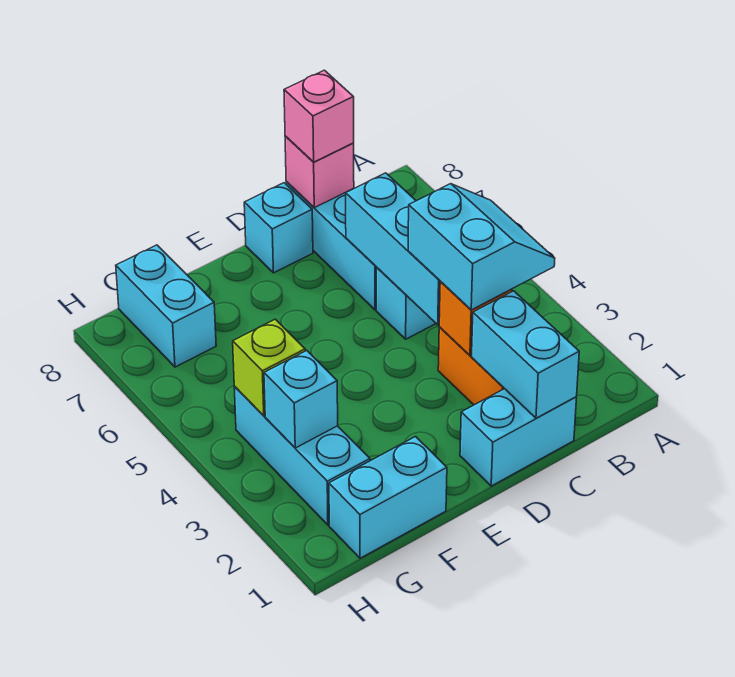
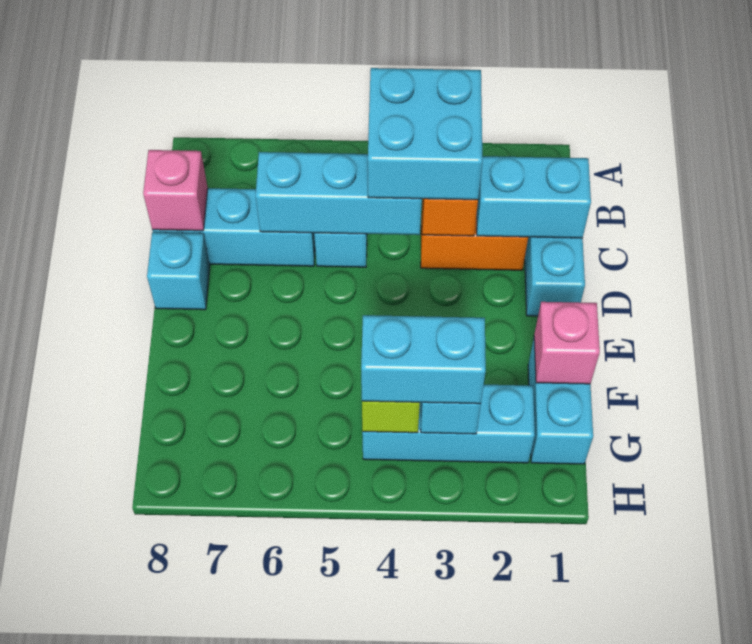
cyan slope B3:C4 level 3 top C -> cyan brick B3:C4 level 3
pink brick C8 level 3 -> pink brick F1 level 2
cyan brick G7:G8 level 1 -> cyan brick G3:G4 level 3

